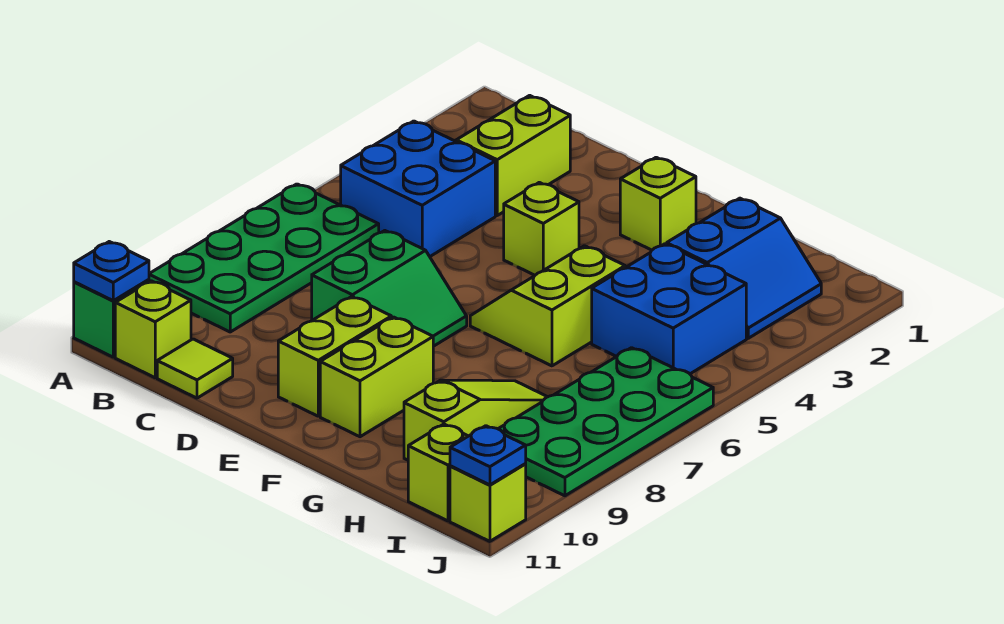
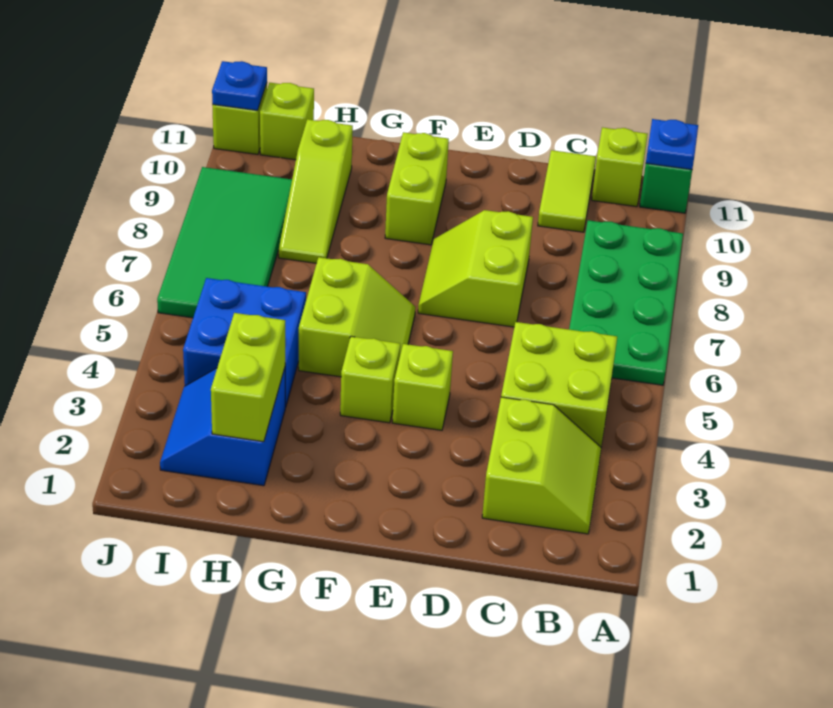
blue brick B4:C5 level 1 -> lime brick B4:C5 level 1
lime tile C11 level 1 -> lime tile C10:C11 level 1
green slope D7:E8 level 1 top D -> lime slope D7:E8 level 1 top D
lime brick E9:E10 level 1 -> lime brick H2:H3 level 2
lime brick F2 level 1 -> lime brick F4 level 1
green plate I6:J9 level 1 -> green tile I6:J9 level 1

